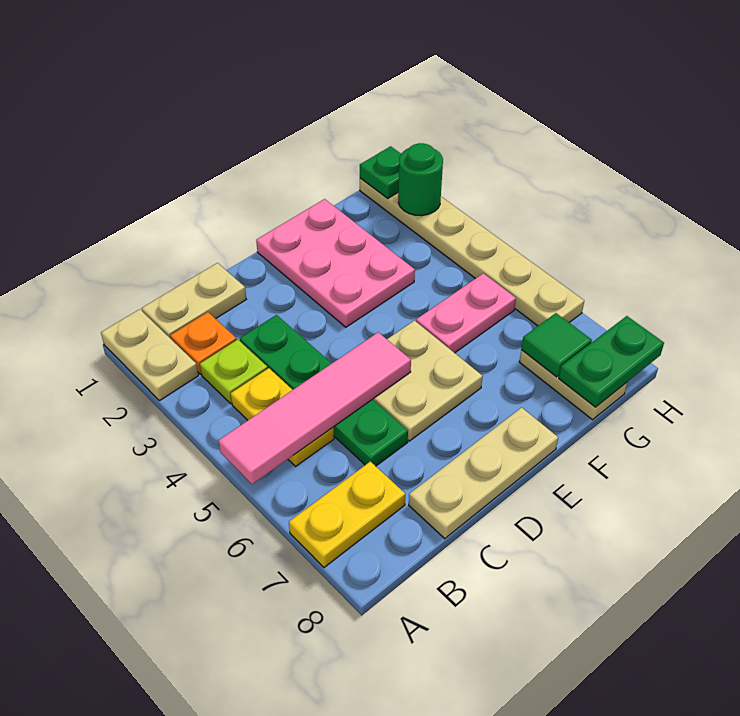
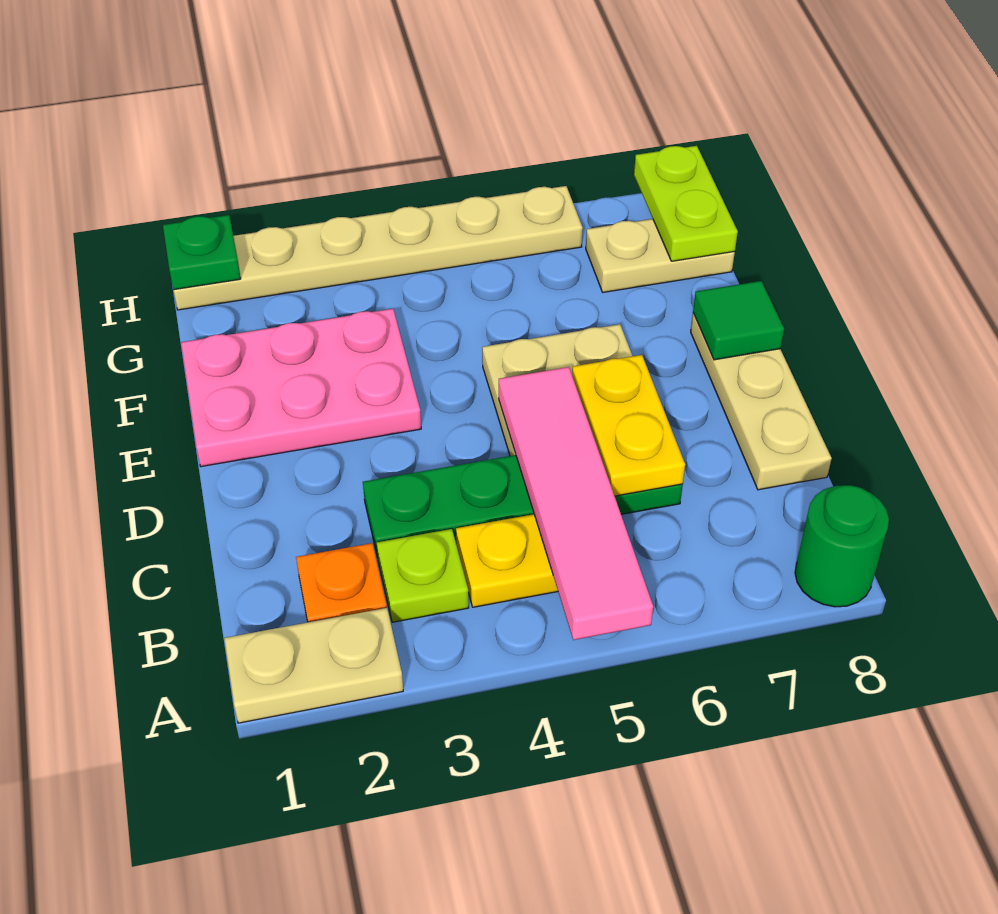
yellow plate A7:B7 level 1 -> yellow plate C6:D6 level 2
tan plate B1:C1 level 1 -> none
pink plate F5:G5 level 1 -> none
green tile G7 level 2 -> green tile E8 level 2
green plate G8:H8 level 2 -> lime plate G8:H8 level 2
green round brick H2 level 2 -> green round brick A8 level 1

